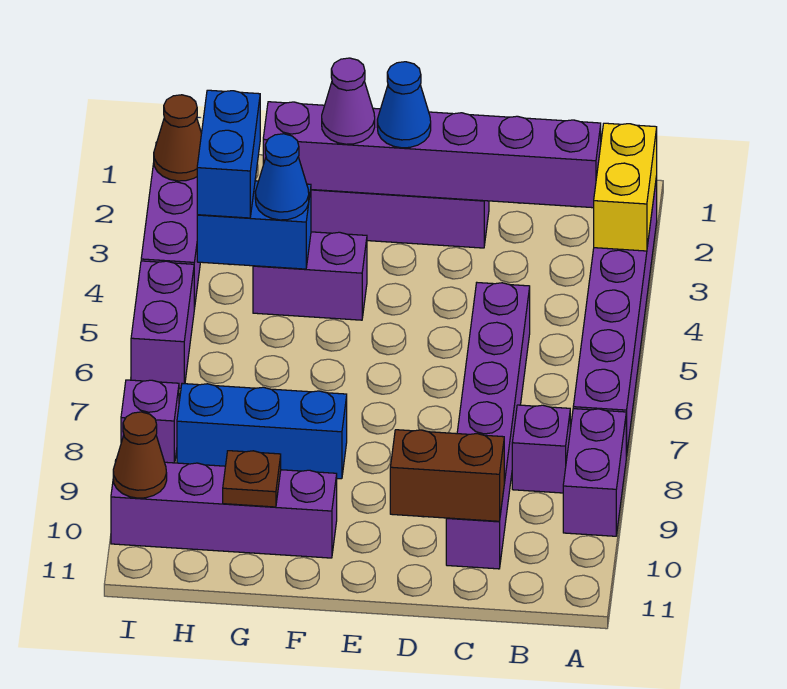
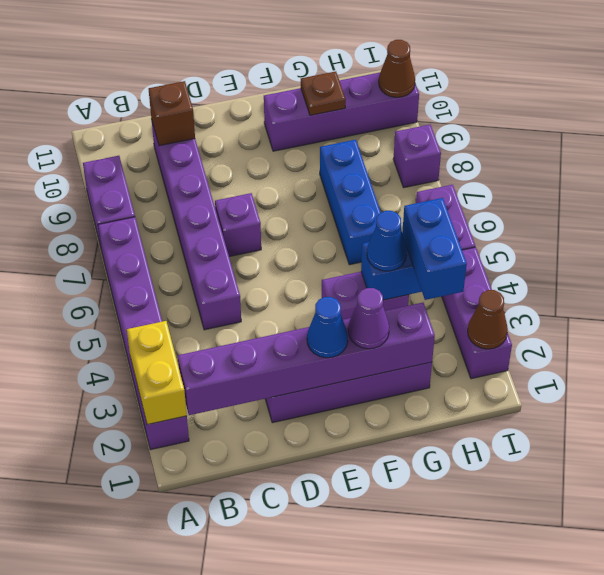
purple brick B8 level 1 -> purple brick D7 level 1
brown brick C10:D10 level 2 -> brown brick C10 level 2
blue brick F8:H8 level 1 -> blue brick G6:G8 level 1

